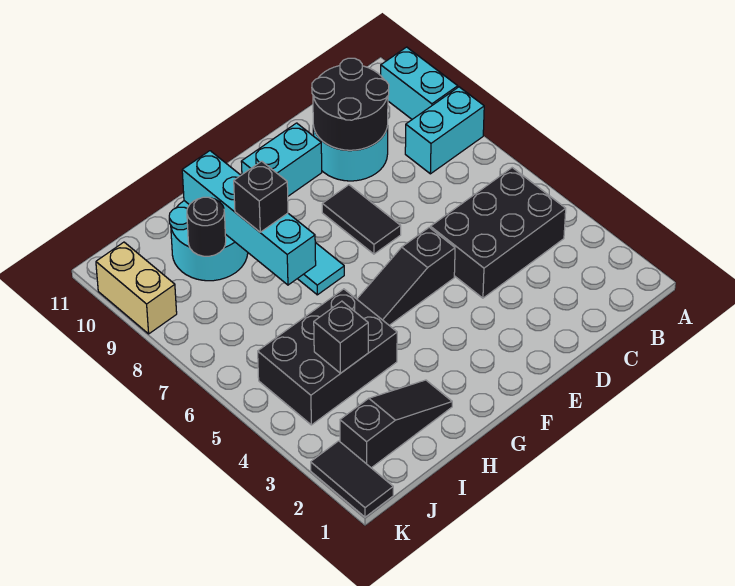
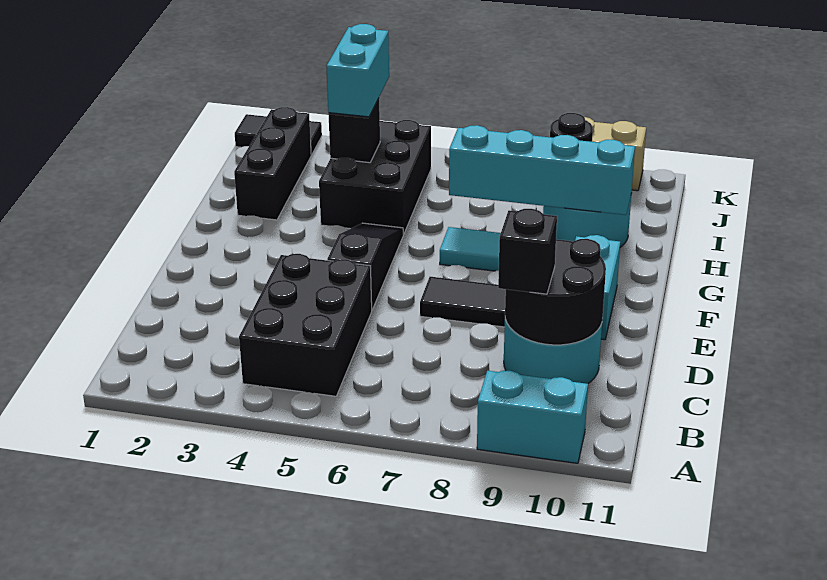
cyan brick A8:B8 level 1 -> cyan brick I4:J4 level 3
black slope H2:J2 level 1 top J -> black brick H2:J2 level 1
black brick H8 level 3 -> black brick C9 level 3

